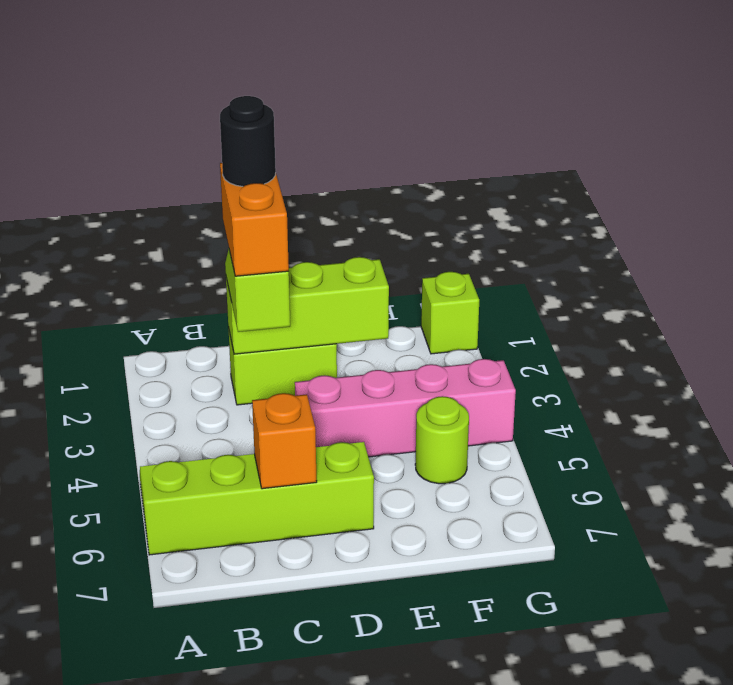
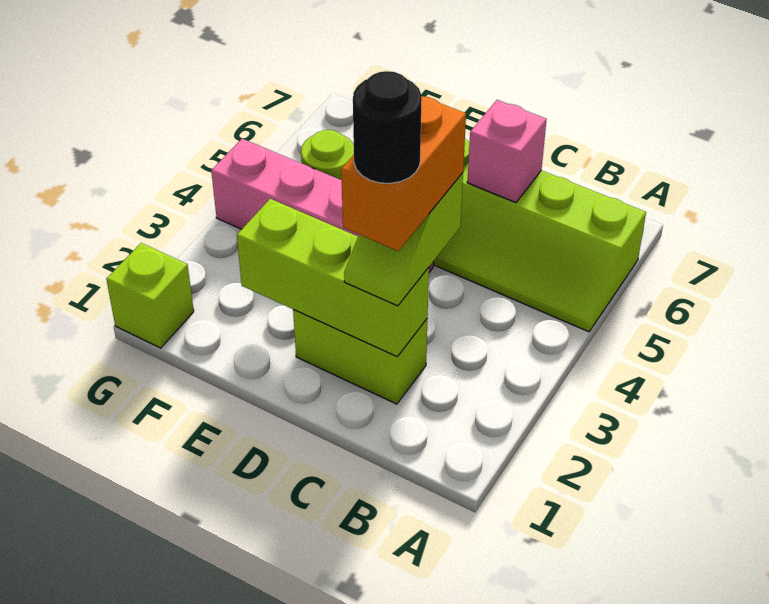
orange brick C6 level 2 -> pink brick C6 level 2

